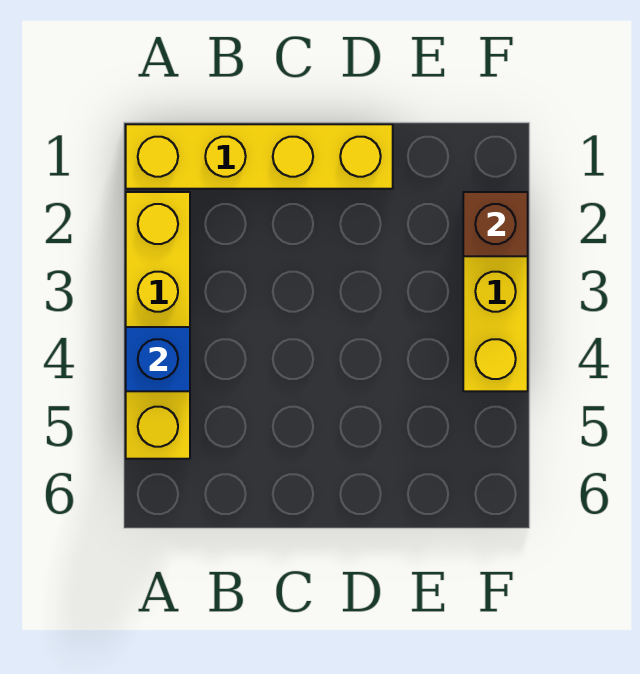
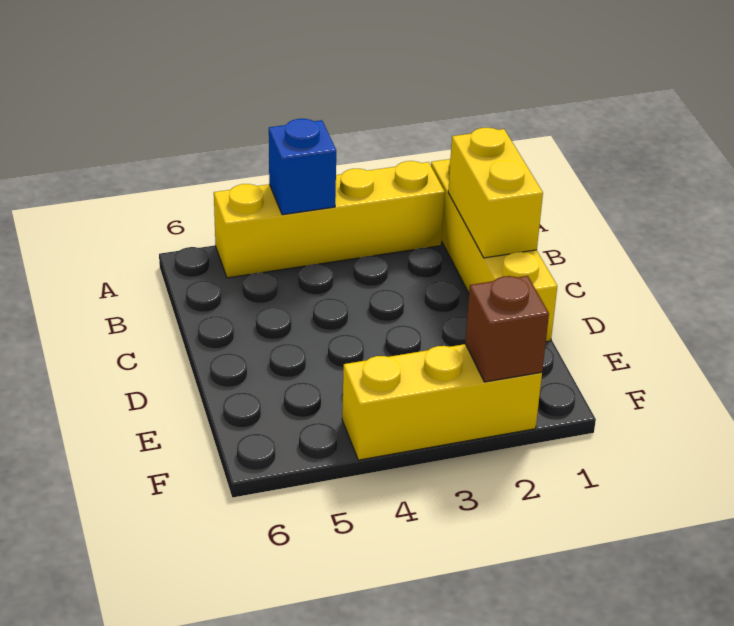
none -> yellow brick B1:C1 level 2

